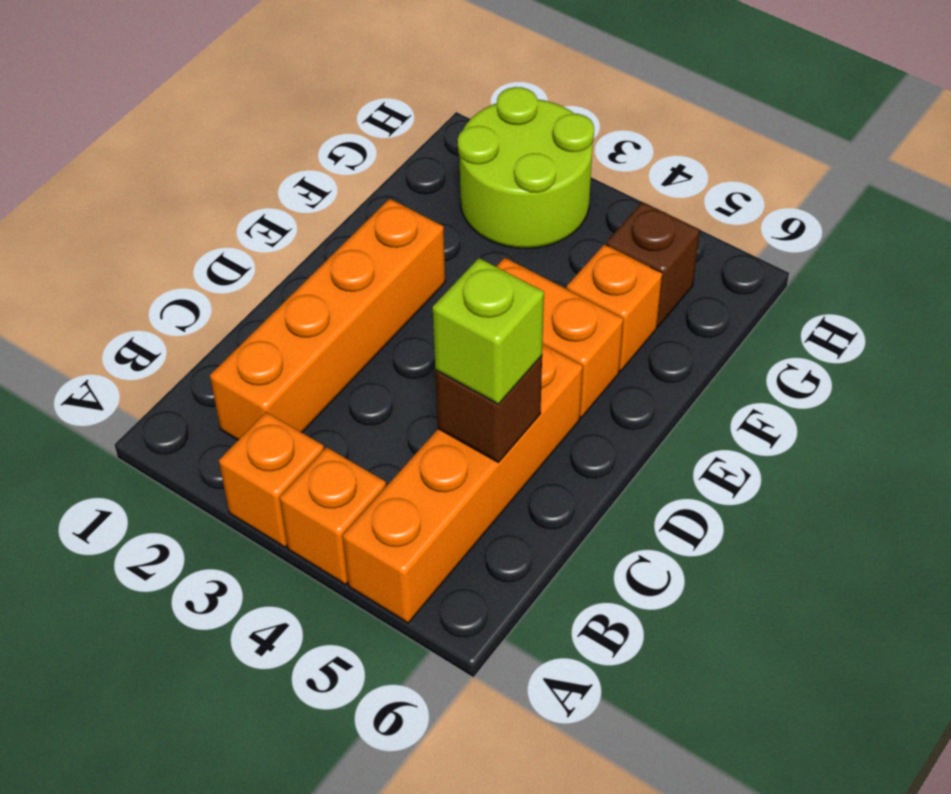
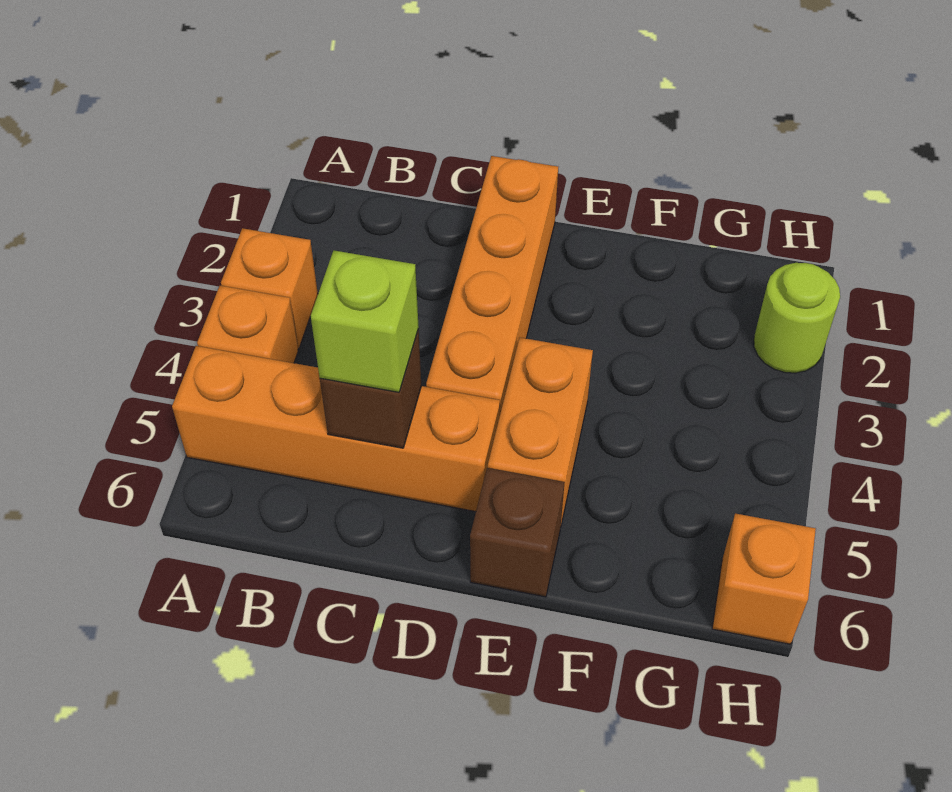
orange brick B2:E2 level 1 -> orange brick D1:D4 level 1
orange brick F5 level 1 -> orange brick H6 level 1
lime round brick G2:H3 level 1 -> lime round brick H2 level 1
brown brick G5 level 1 -> brown brick E6 level 1

